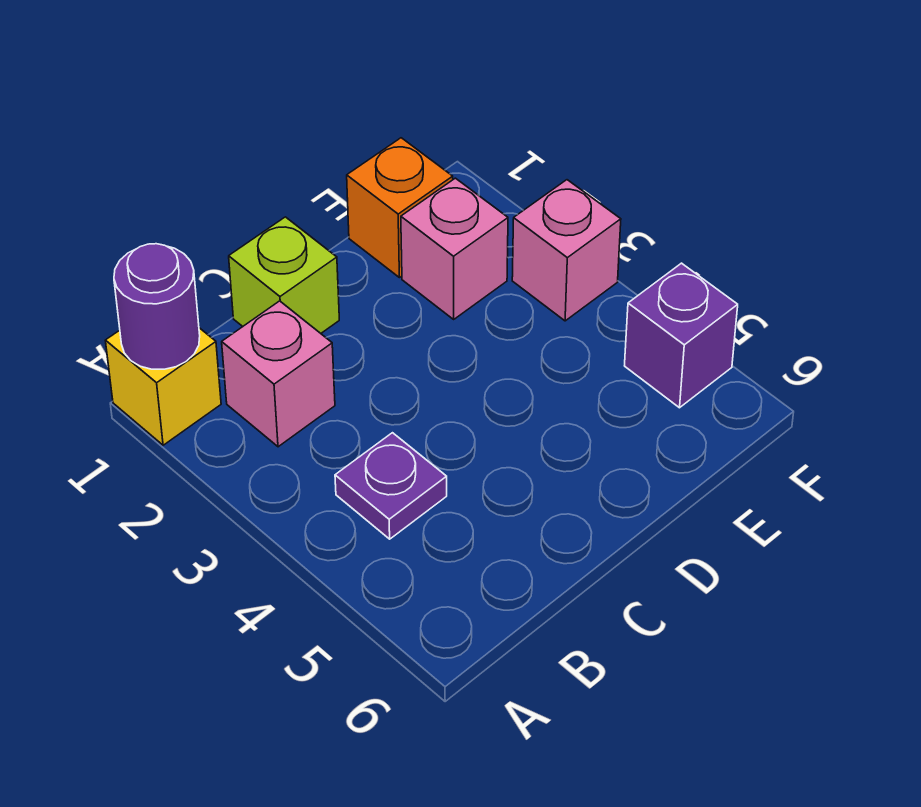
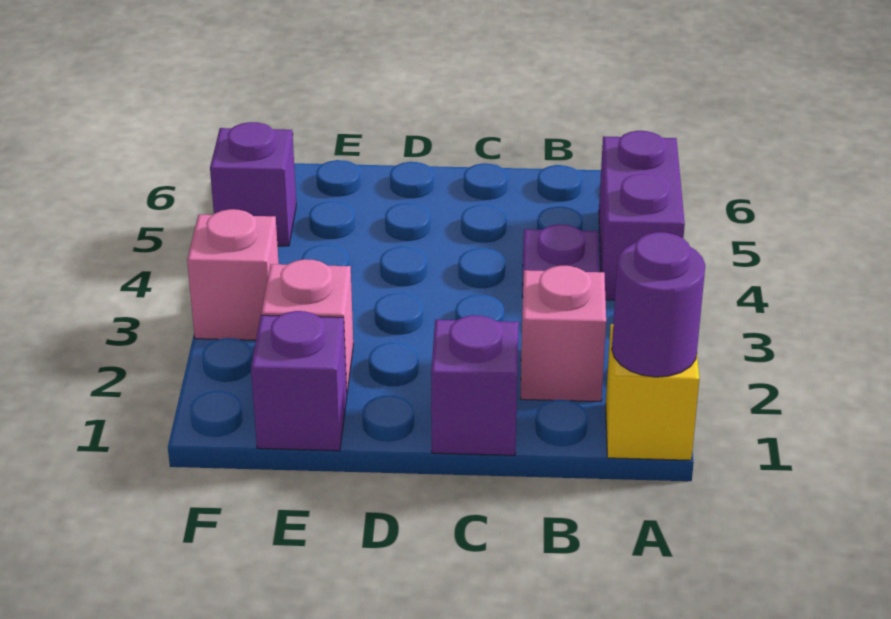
none -> purple brick A4:A5 level 1
lime brick C1 level 1 -> purple brick C1 level 1
orange brick E1 level 1 -> purple brick E1 level 1

